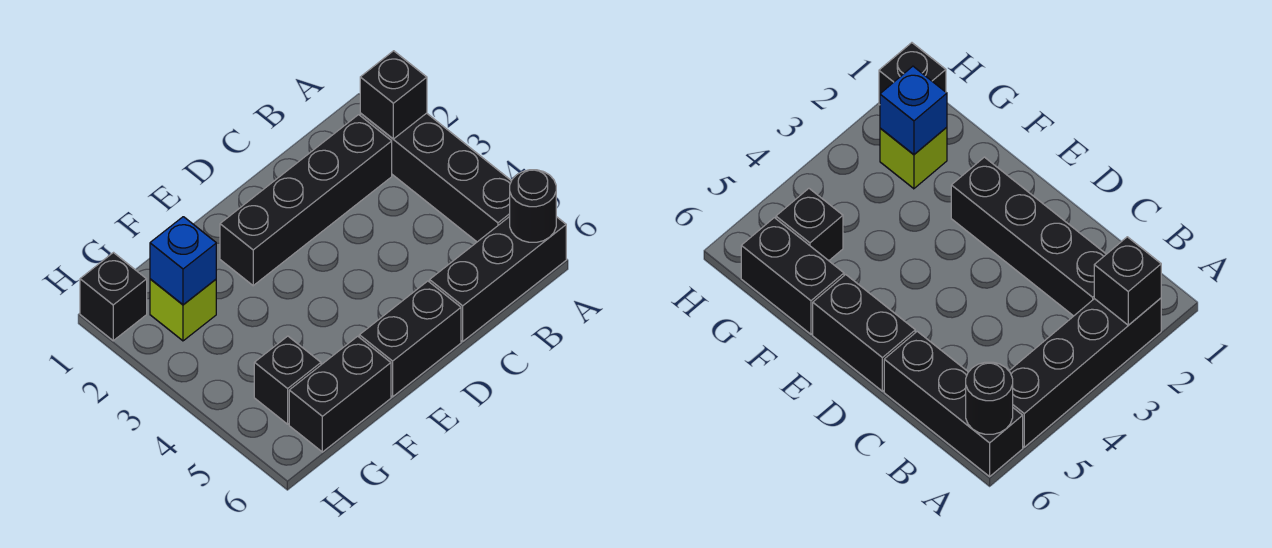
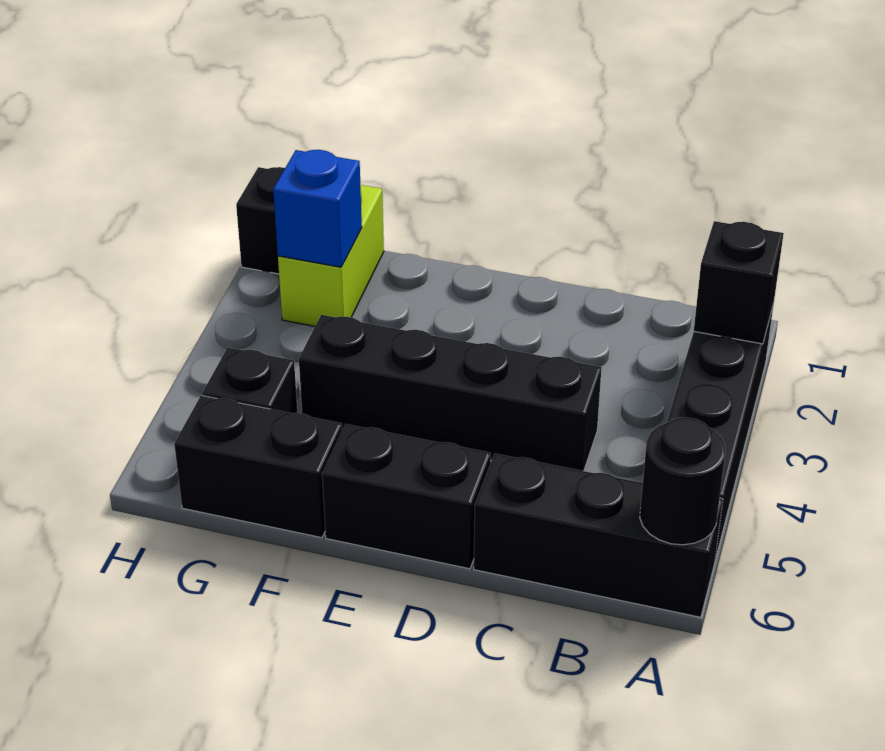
black brick B2:E2 level 1 -> black brick C4:F4 level 1
lime brick G2 level 1 -> lime brick G1:G2 level 1

